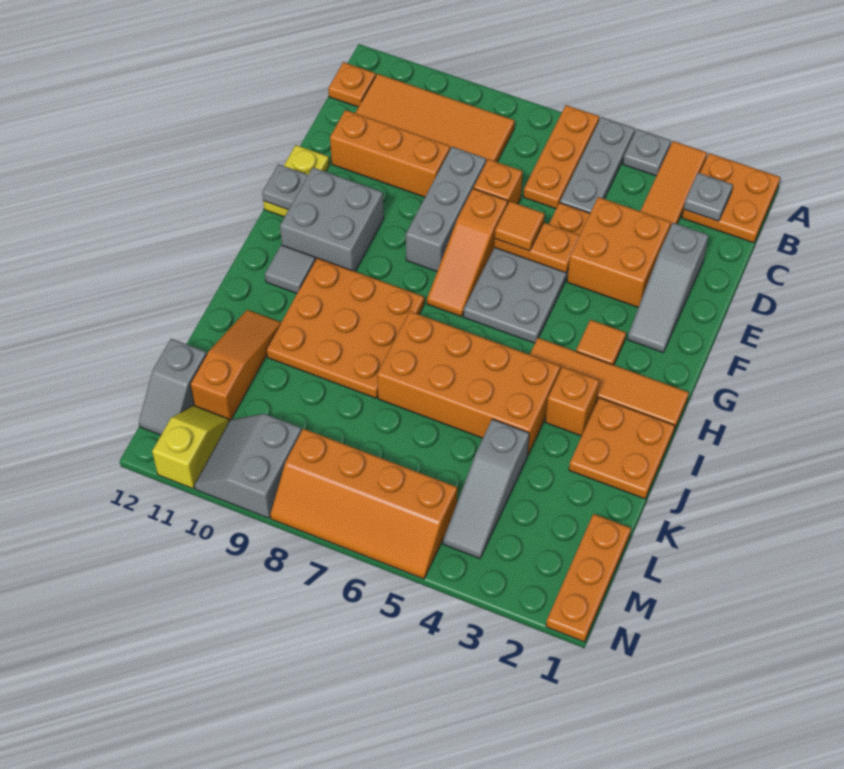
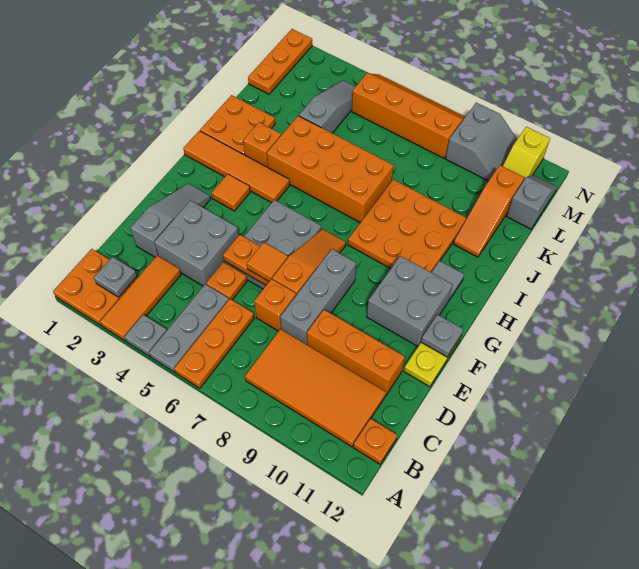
orange brick D3:E4 level 1 -> grey brick D3:E4 level 1

